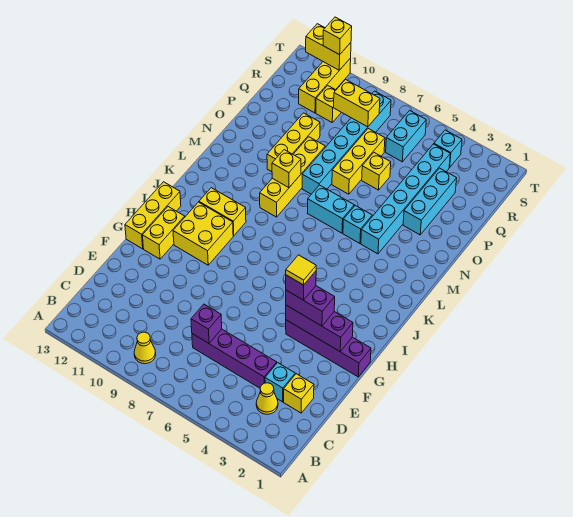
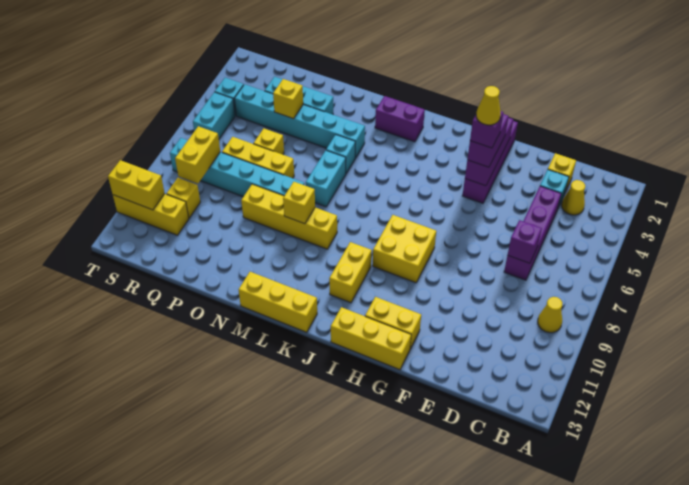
yellow tile G4 level 5 -> yellow cone G4 level 5
yellow brick H10:I11 level 1 -> yellow brick H8:I9 level 1
none -> purple brick K2:L2 level 1
yellow brick N10:P10 level 1 -> yellow brick K13:M13 level 1
cyan brick R6:S6 level 1 -> cyan brick S5:S6 level 1
yellow brick T11:T12 level 2 -> yellow brick S11:T11 level 2
yellow brick T11 level 3 -> yellow brick P4 level 2

